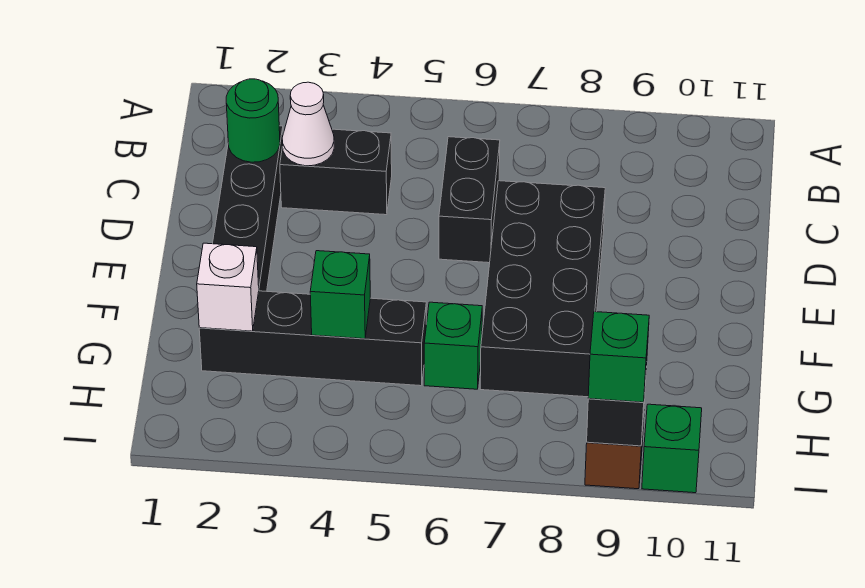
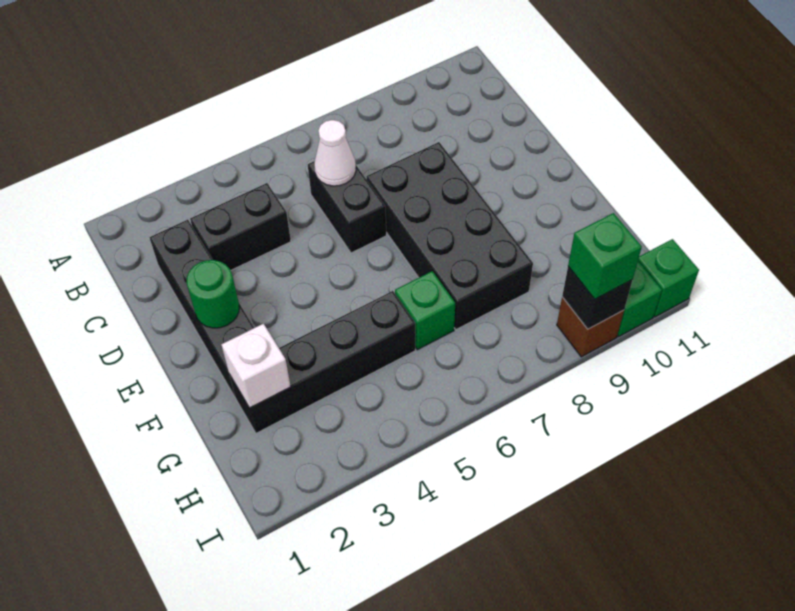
green round brick C2 level 2 -> green round brick E2 level 2
white cone C3 level 2 -> white cone C6 level 2
green brick G4 level 2 -> green brick I11 level 1

